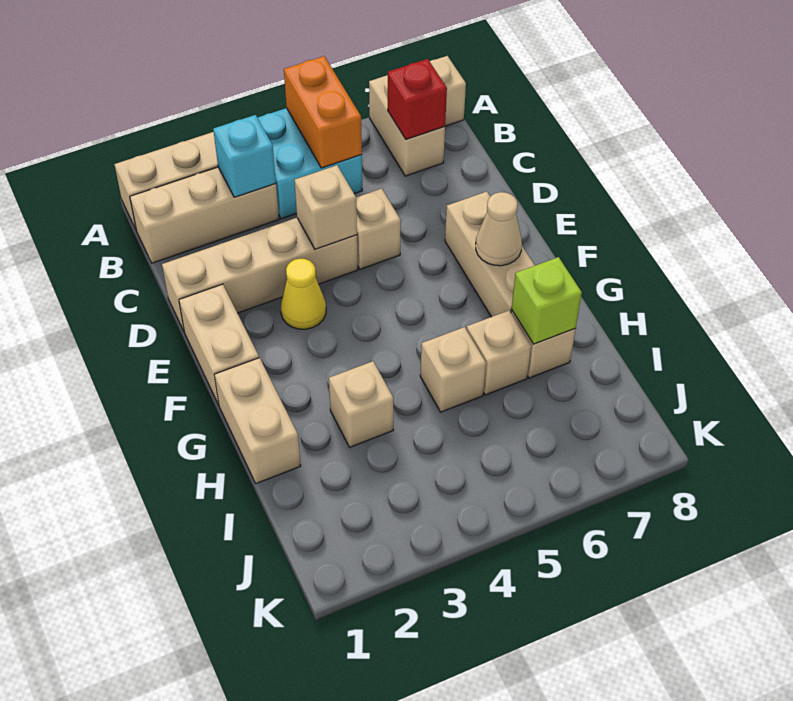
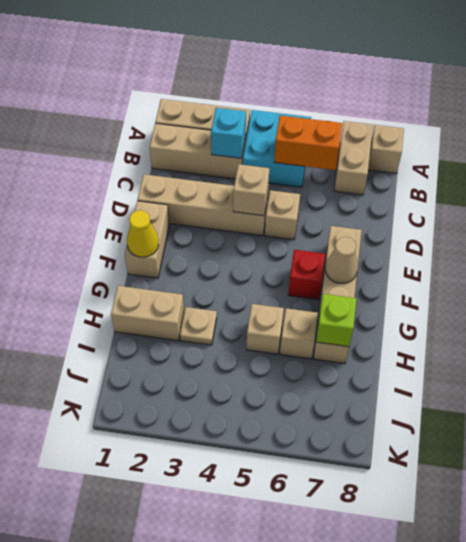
orange brick A5:B5 level 2 -> orange brick B5:B6 level 2
red brick B7 level 2 -> red brick F6 level 1
yellow cone E3 level 1 -> yellow cone F1 level 2
tan brick G1:H1 level 1 -> tan brick H1:H2 level 1
tan brick H3 level 1 -> tan plate H3 level 1

